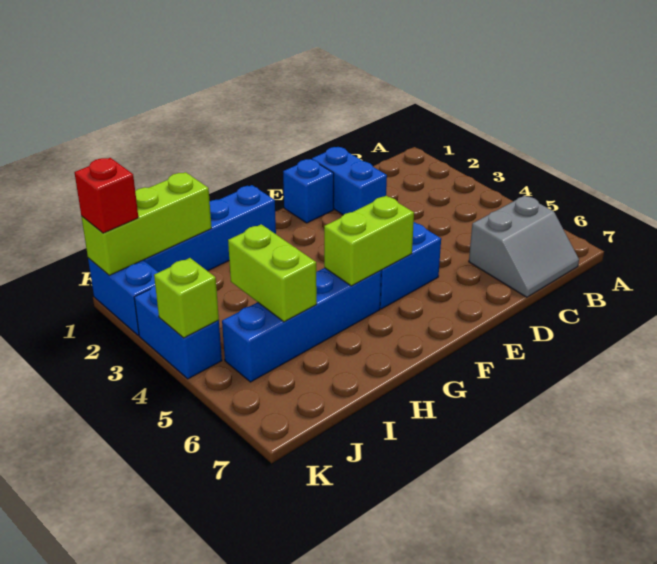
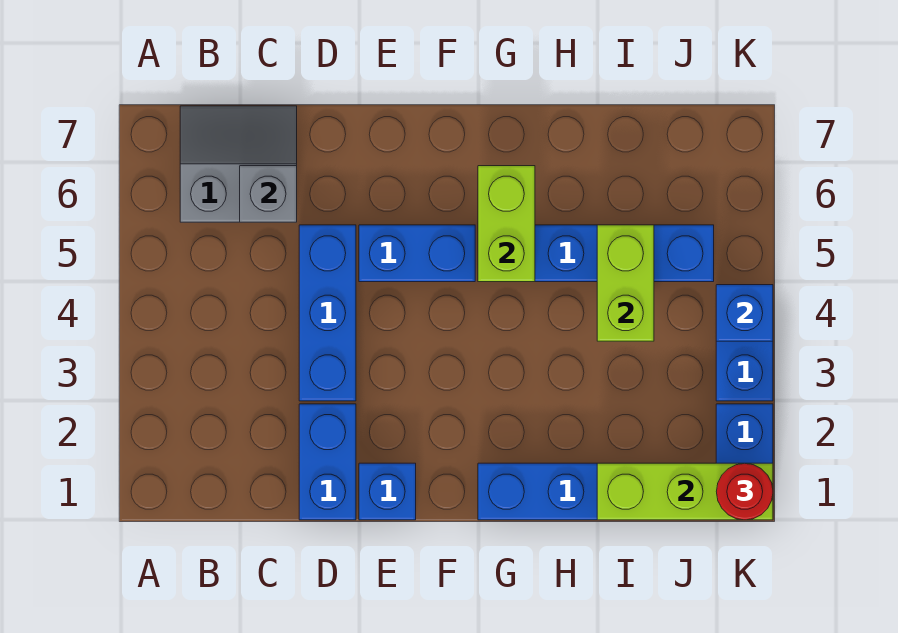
none -> grey brick C6 level 2
none -> blue brick D3:D5 level 1
lime brick F5:G5 level 2 -> lime brick G5:G6 level 2
red brick K1 level 3 -> red round brick K1 level 3
lime brick K4 level 2 -> blue brick K4 level 2

